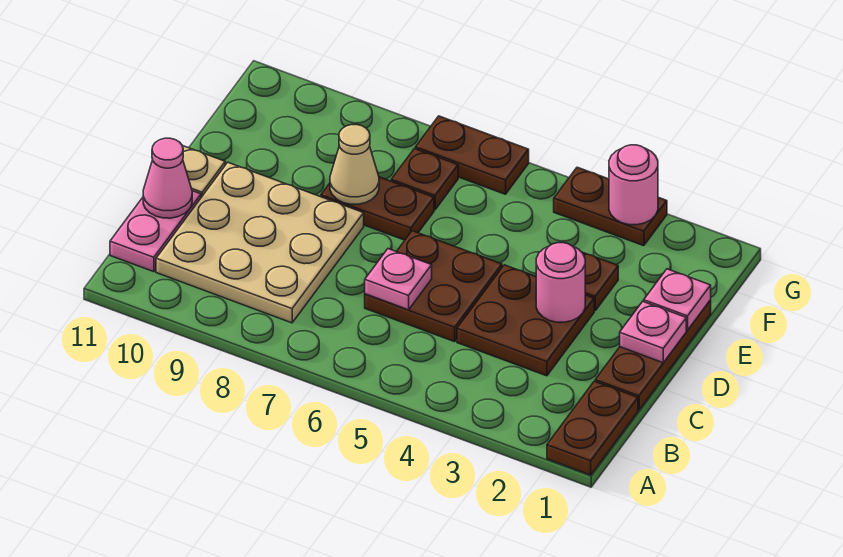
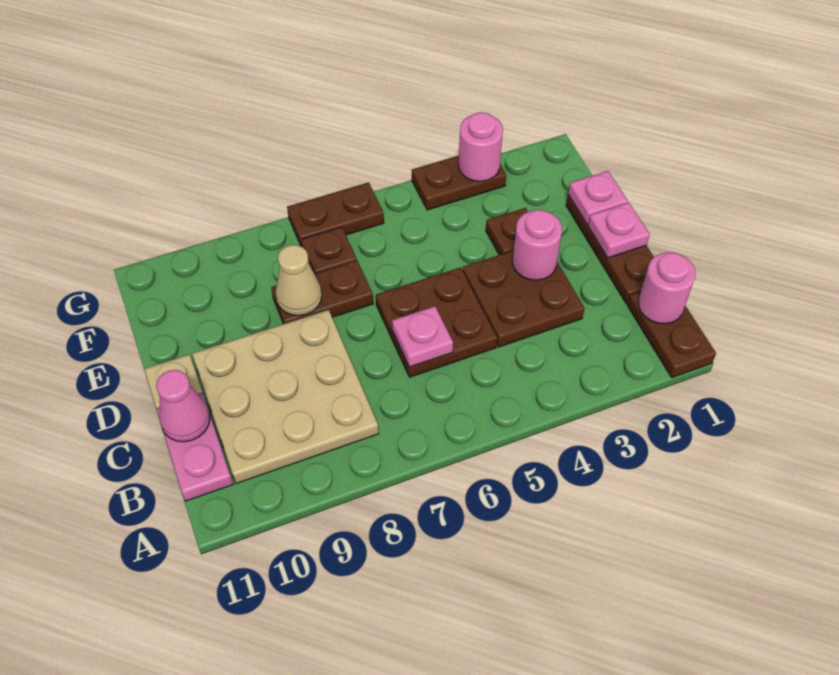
none -> pink round brick B1 level 2

